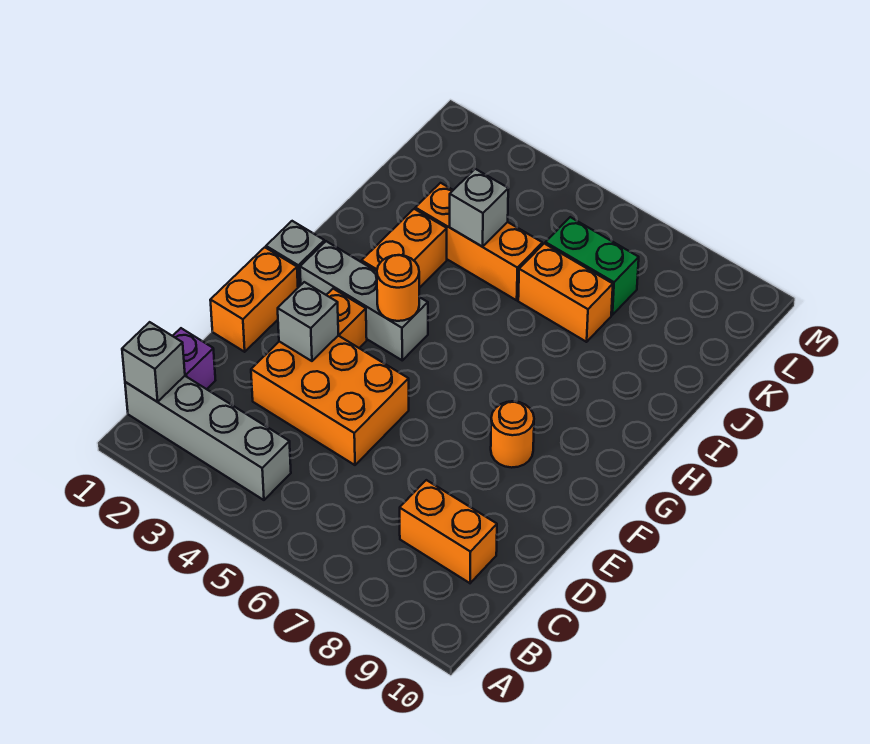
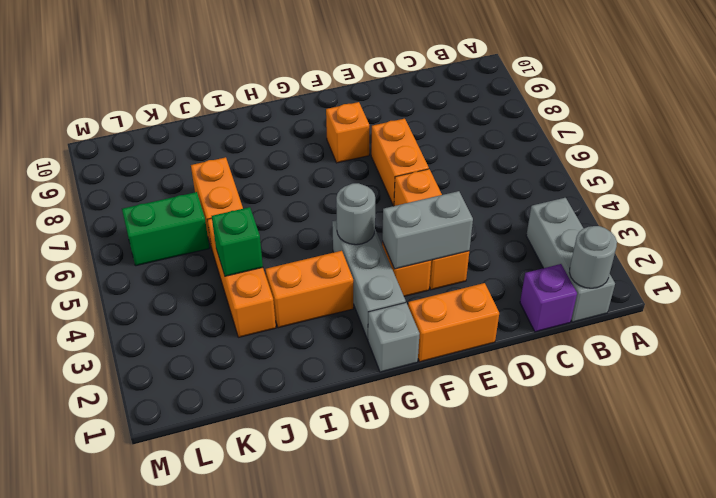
grey brick B1:B4 level 1 -> grey brick B1:B3 level 1
grey brick B1 level 2 -> grey round brick B1 level 2
orange brick C8:C9 level 1 -> orange brick E6:E7 level 1
orange brick D3:E5 level 1 -> orange brick E3:E5 level 1
grey brick E3 level 2 -> grey brick E3:F3 level 2
orange round brick F8 level 1 -> orange brick F8 level 1
orange round brick G4 level 2 -> grey round brick G4 level 2
grey brick J4 level 2 -> green brick J4 level 2
green brick K6:K7 level 1 -> green brick K6:L6 level 1

